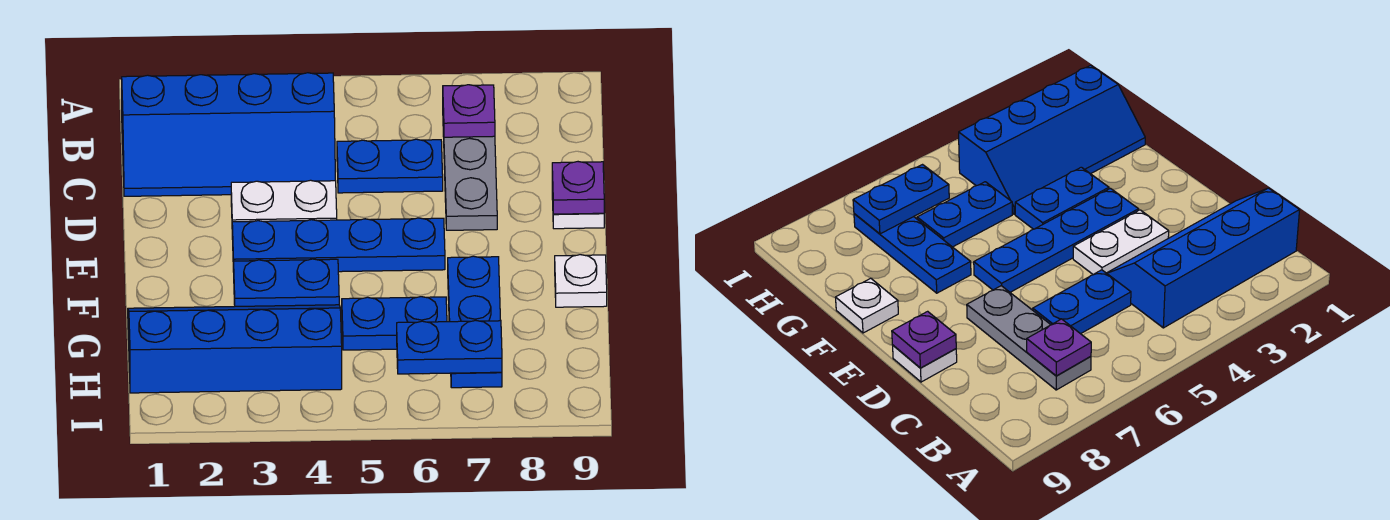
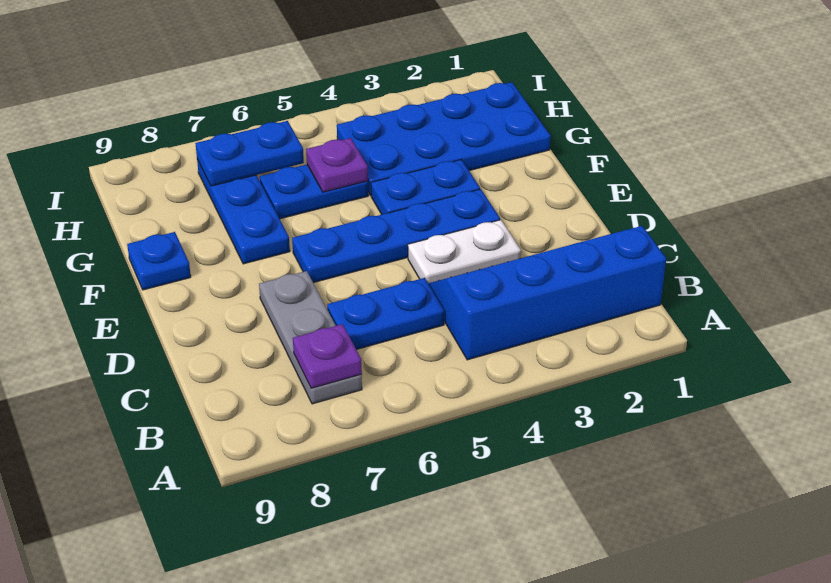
white plate D9 level 1 -> none
purple plate D9 level 2 -> purple plate G5 level 2
white plate F9 level 1 -> blue plate F9 level 1
blue slope G1:H4 level 1 top H -> blue plate G1:H4 level 1

